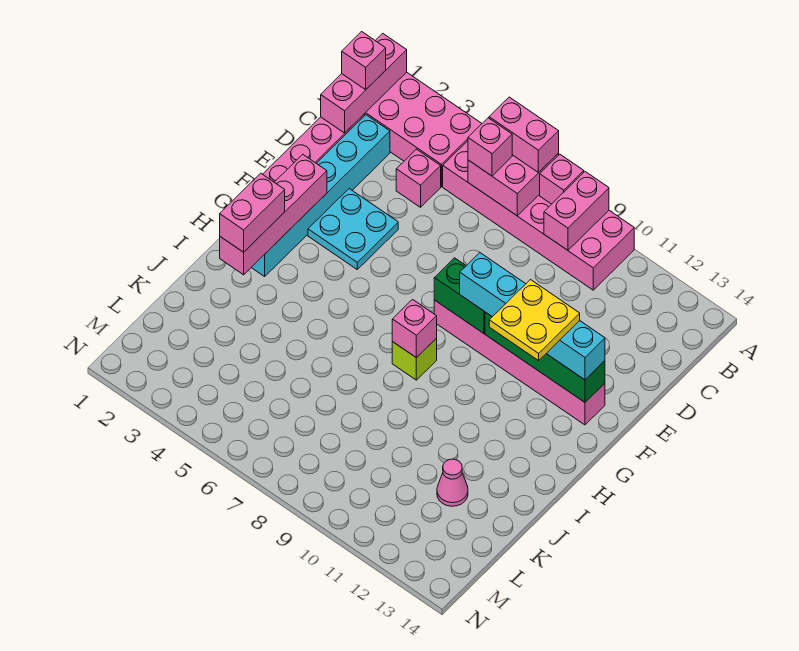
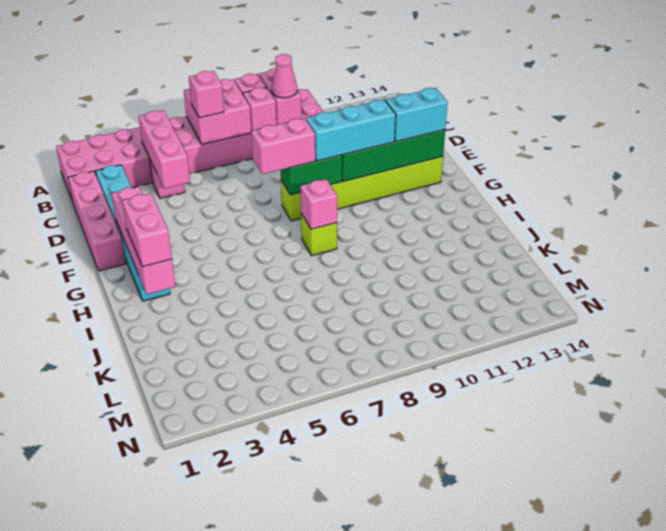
pink brick A1:C1 level 2 -> pink brick B4:D4 level 2
pink brick A6:A7 level 3 -> pink brick F7:F8 level 3
pink brick B1 level 3 -> pink brick B8 level 2
cyan plate E3:F4 level 1 -> none
pink brick F8:F13 level 1 -> lime brick F8:F13 level 1
yellow plate F11:G12 level 4 -> none
pink cone K12 level 1 -> pink cone B9 level 3

